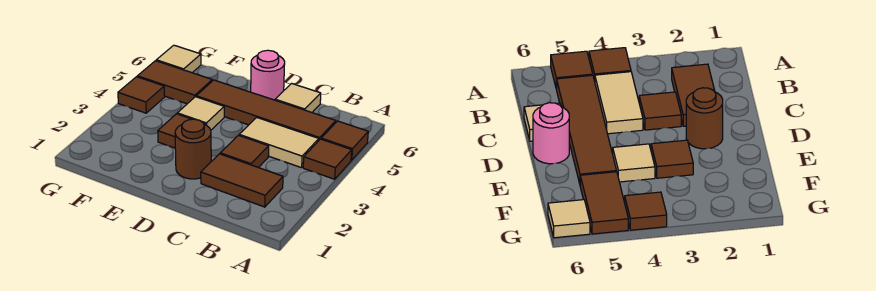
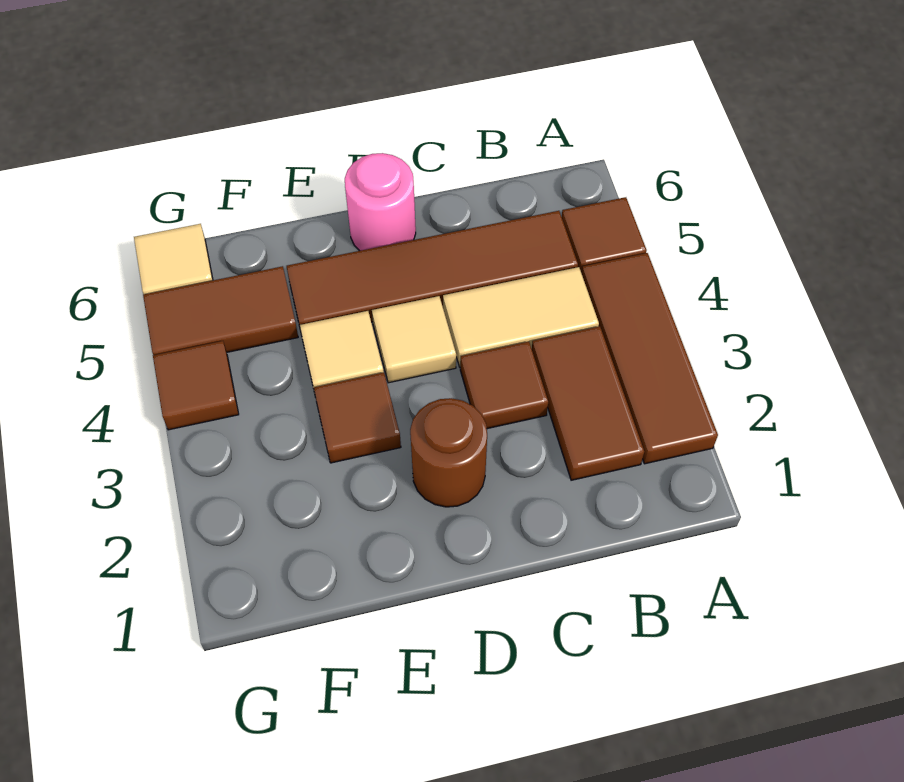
brown tile A4 level 1 -> brown tile A2:A4 level 1
brown tile B2:C2 level 1 -> brown tile B2:B3 level 1
tan tile C6 level 1 -> tan tile D4 level 1

